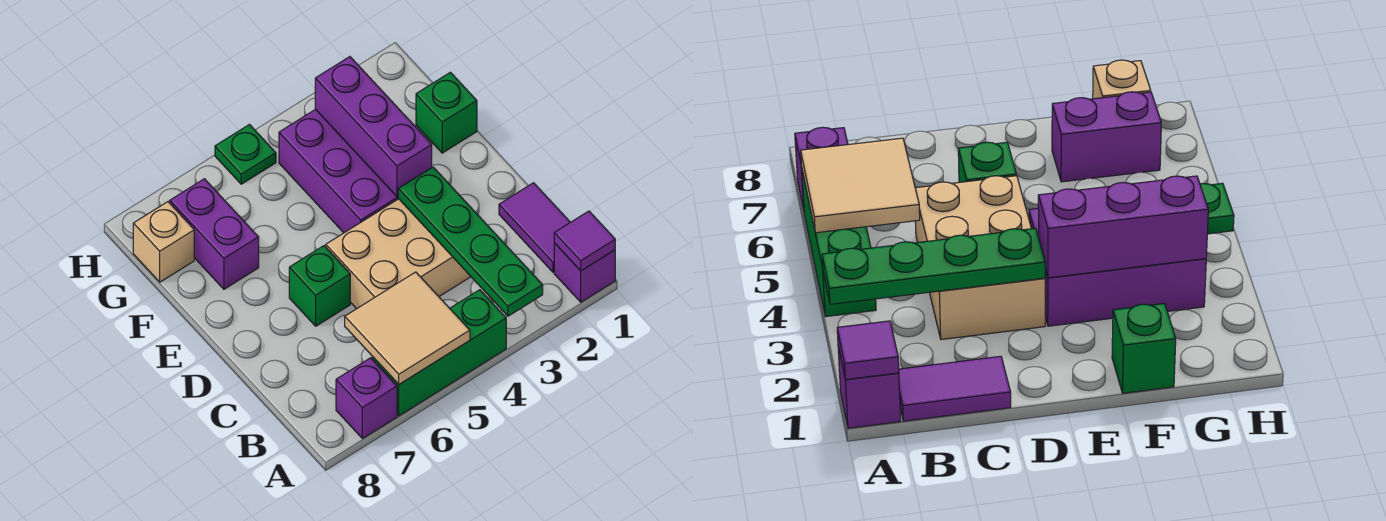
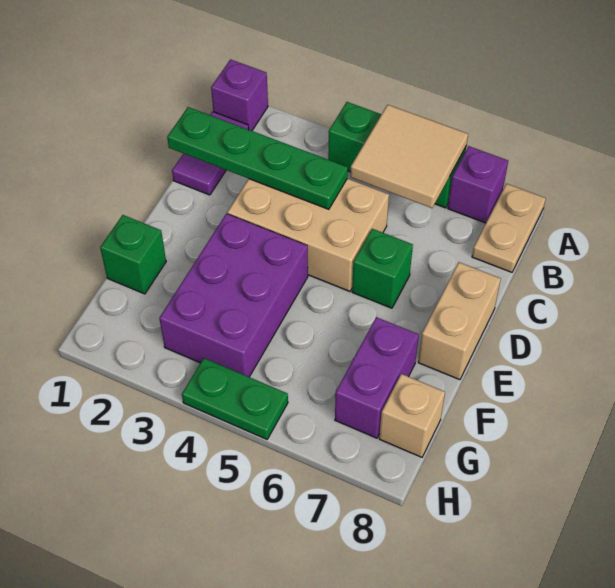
purple tile A1 level 2 -> none
green plate A3:D3 level 2 -> green plate C1:C4 level 2
none -> tan plate A8:B8 level 1
none -> tan brick D8:E8 level 1
purple brick E3:G3 level 2 -> none
green plate H5 level 1 -> green plate H4:H5 level 1

